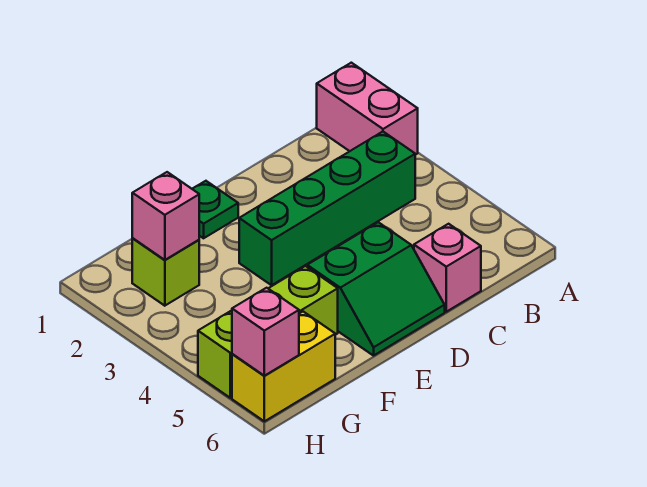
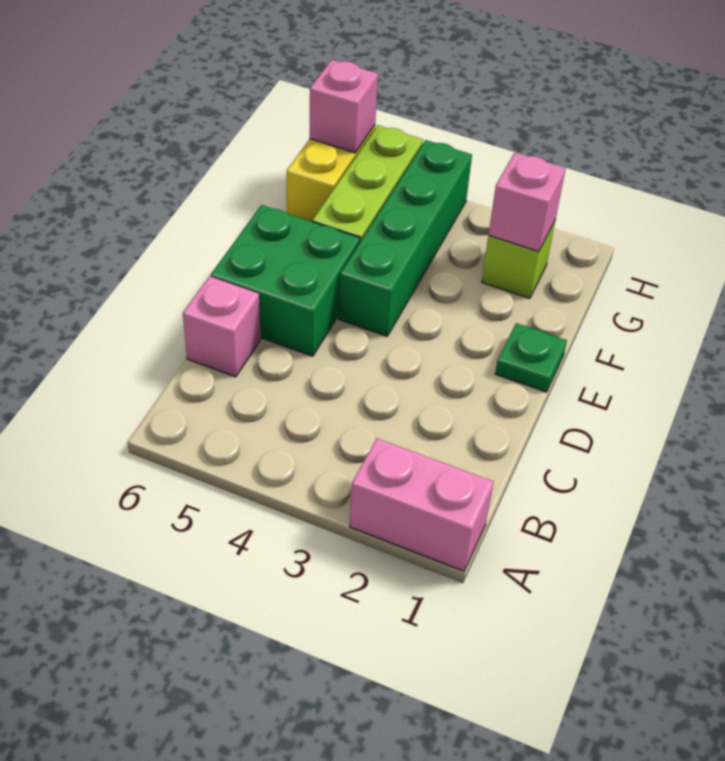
green brick B3:E3 level 1 -> green brick E4:H4 level 1
green slope D5:E6 level 1 top 5 -> green brick D5:E6 level 1

